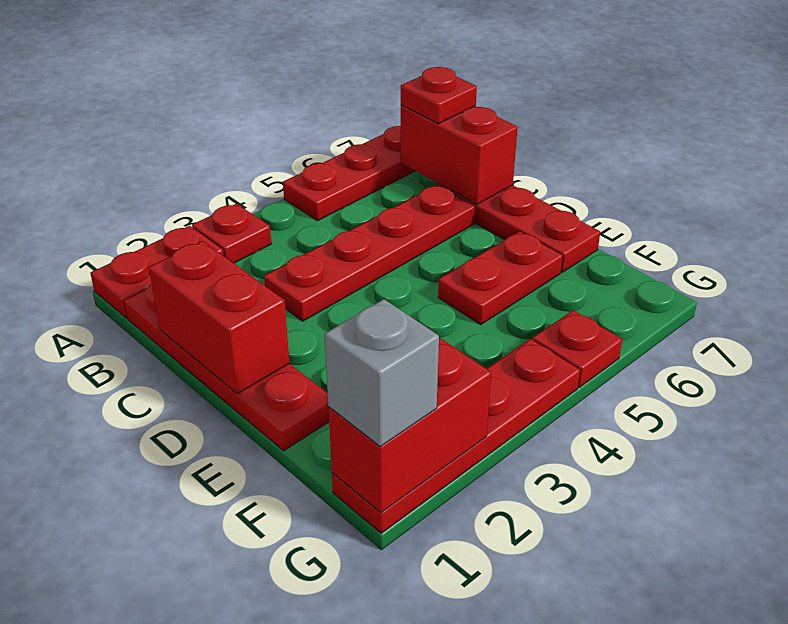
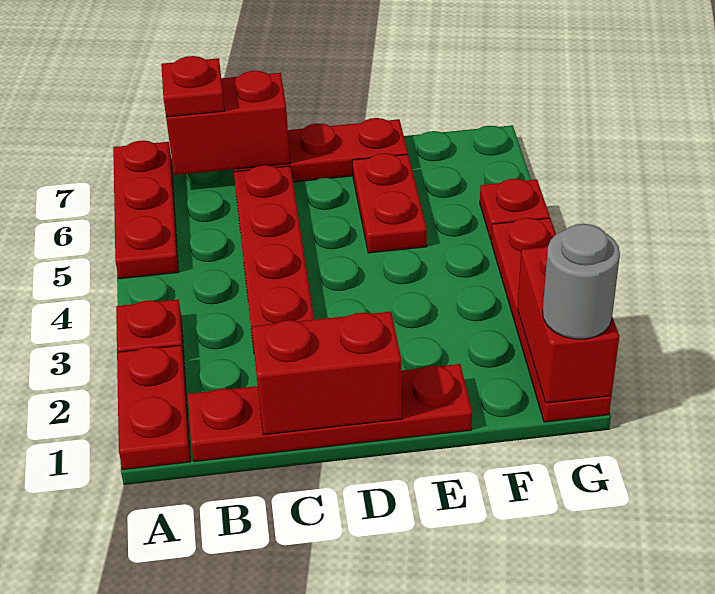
grey brick G1 level 3 -> grey round brick G1 level 3

